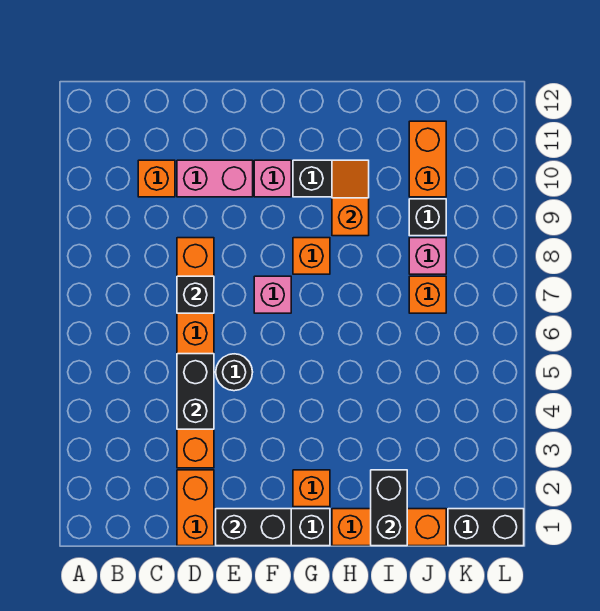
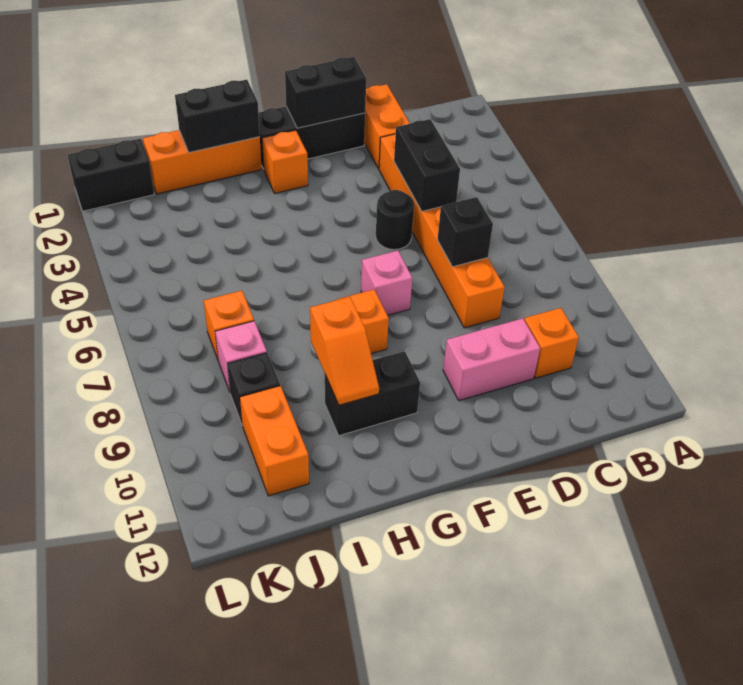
pink brick F10 level 1 -> none
black brick I1:I2 level 2 -> black brick H1:I1 level 2

